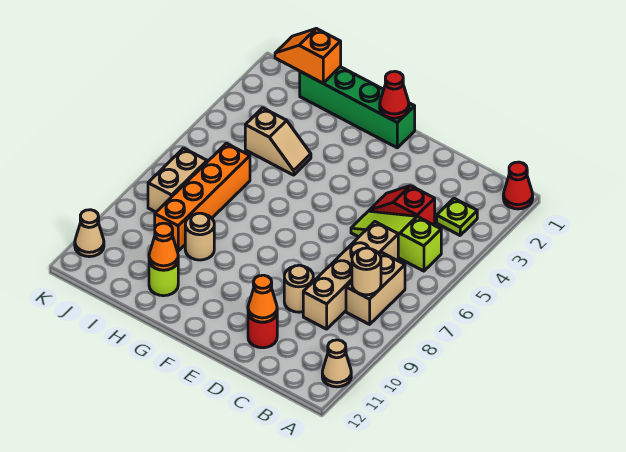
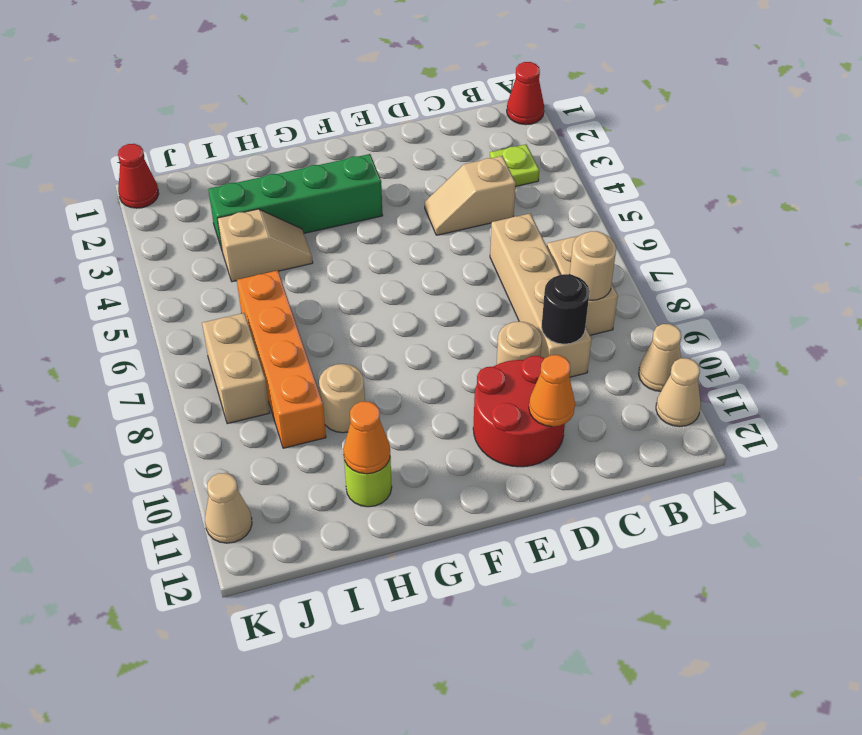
none -> tan cone A10 level 1
lime slope B5:D5 level 1 top B -> none
red slope C4:D4 level 1 top C -> tan slope C4:D4 level 1 top C
none -> black round brick C9 level 2
red round brick D11 level 1 -> red round brick D10:E11 level 1
green brick F1:I1 level 1 -> green brick F3:I3 level 1
red cone F1 level 2 -> red cone K1 level 1
orange slope I1:J1 level 2 top I -> none

